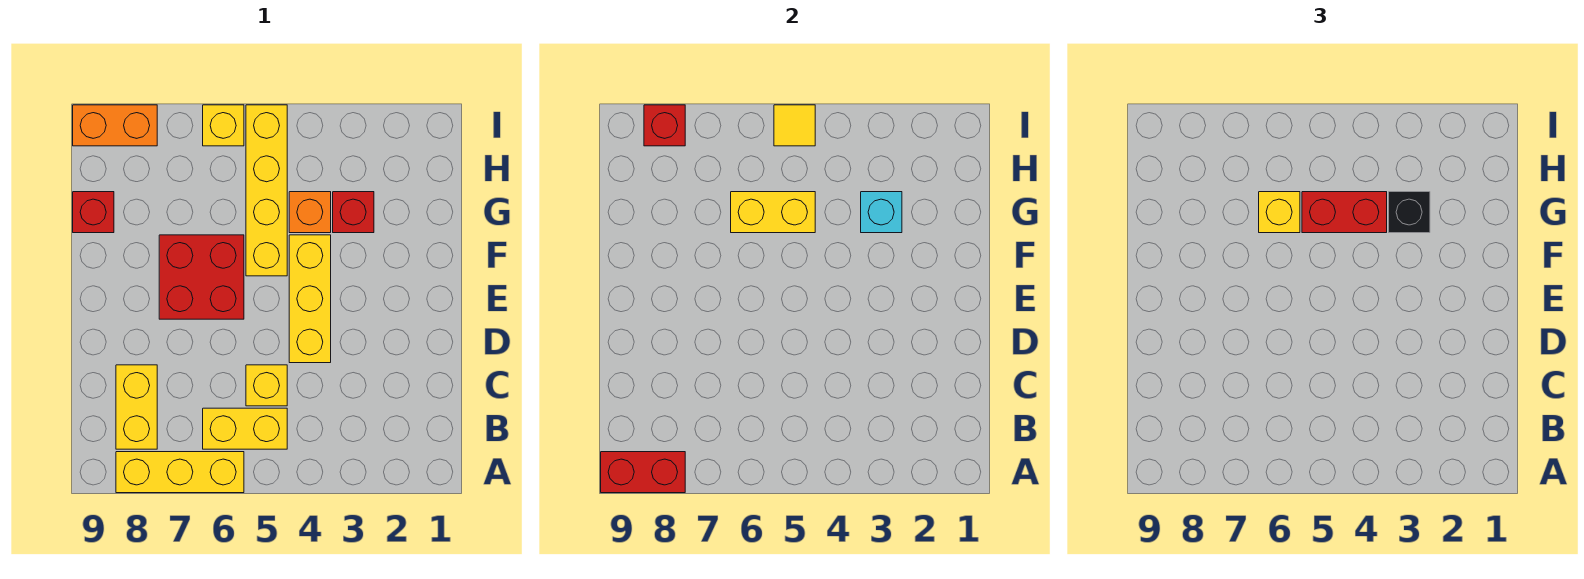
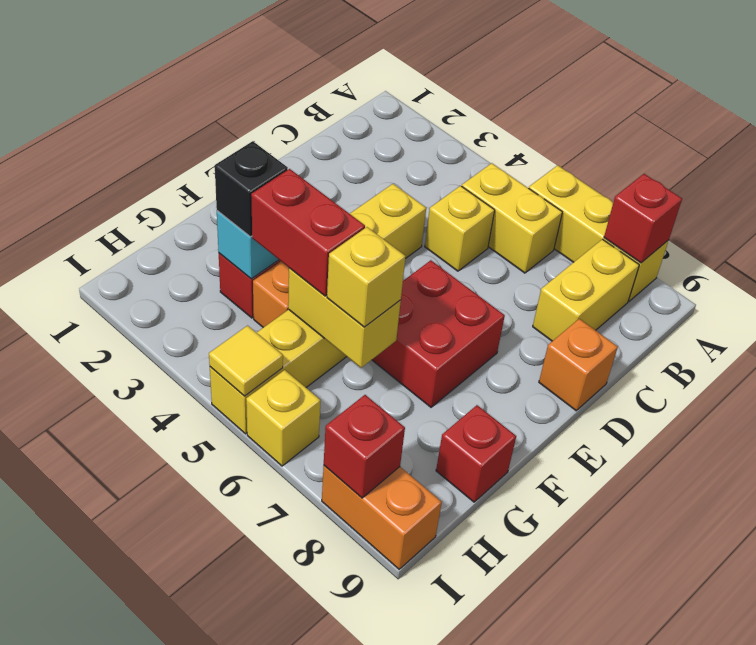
red brick A8:A9 level 2 -> red brick A8 level 2
none -> orange brick D9 level 1

